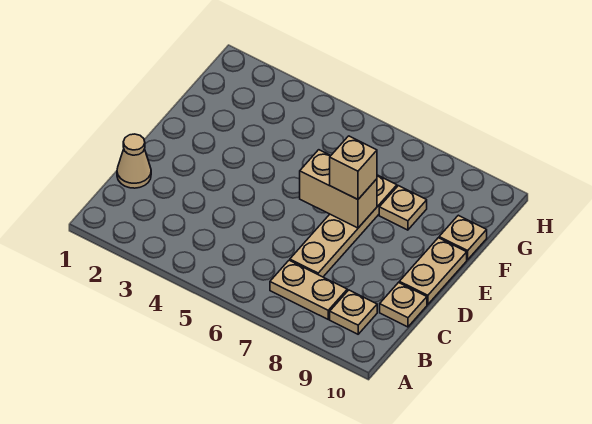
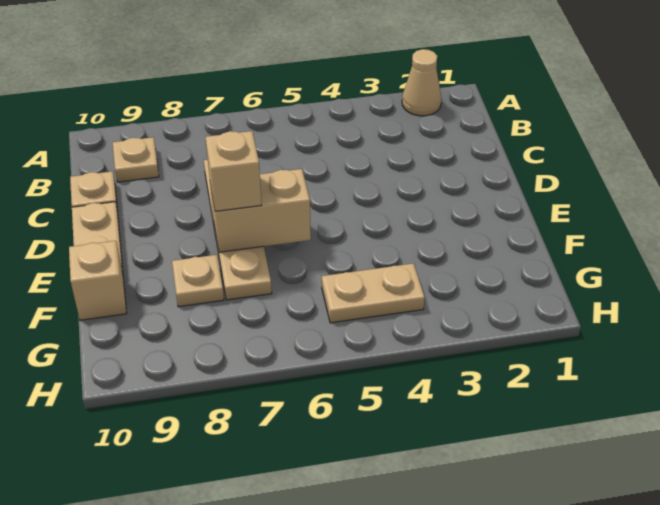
tan plate B7:B8 level 1 -> tan plate G4:G5 level 1
tan cone C1 level 1 -> tan cone A2 level 1
tan plate F10 level 1 -> tan brick F10 level 1

